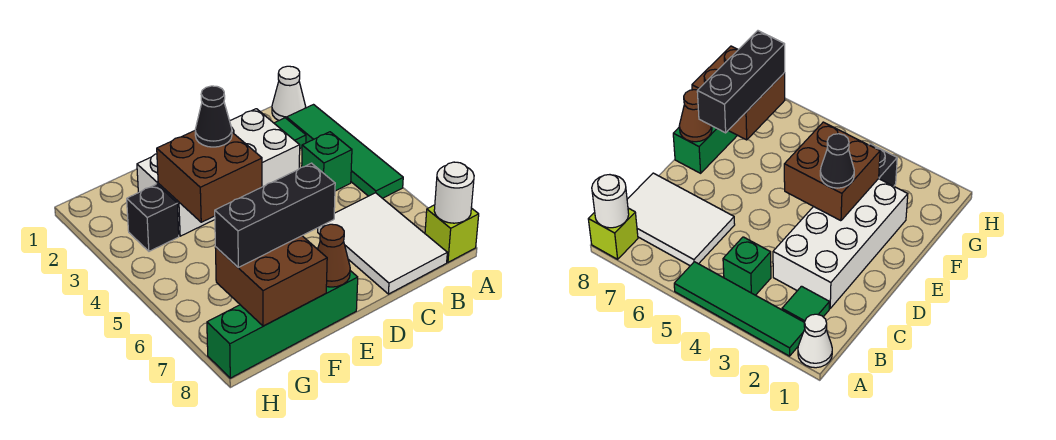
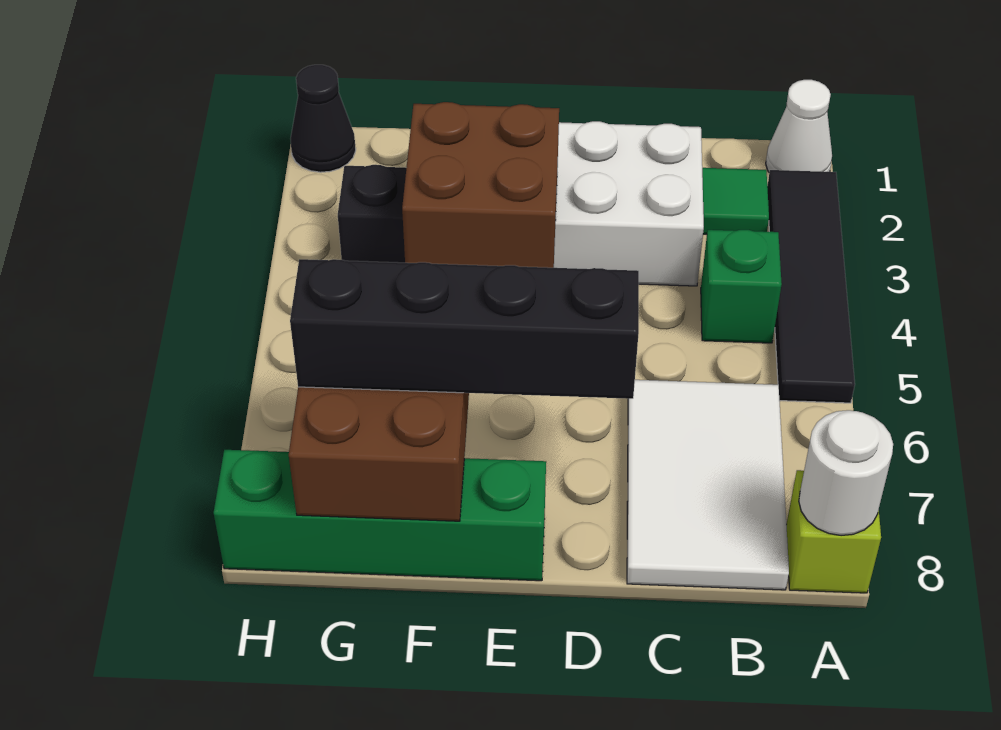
green tile A2:A5 level 1 -> black tile A2:A5 level 1
black cone E3 level 3 -> black cone H1 level 1
black brick E7:G7 level 3 -> black brick D7:G7 level 3
brown cone E8 level 2 -> none

